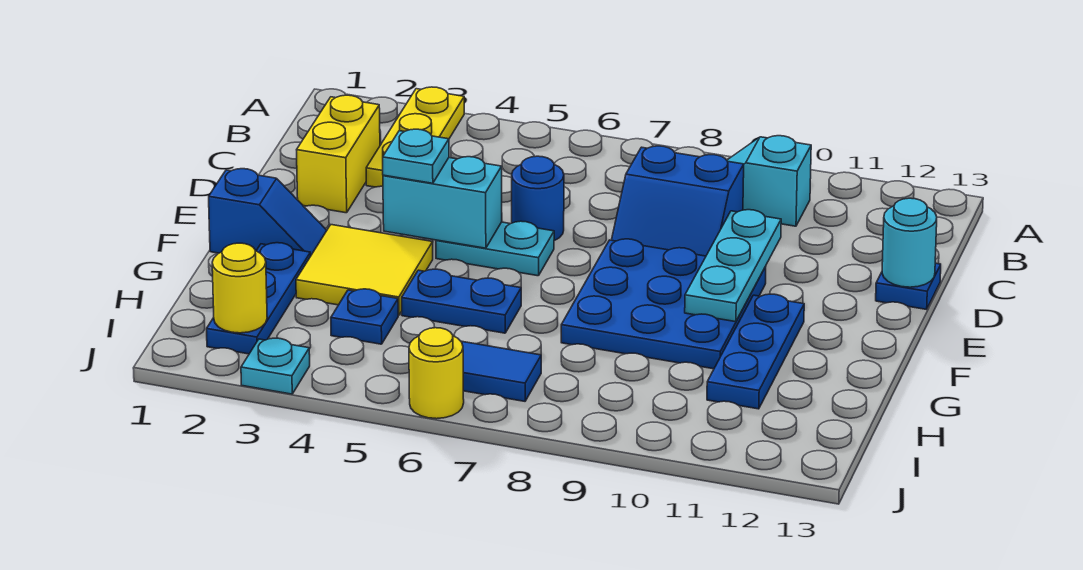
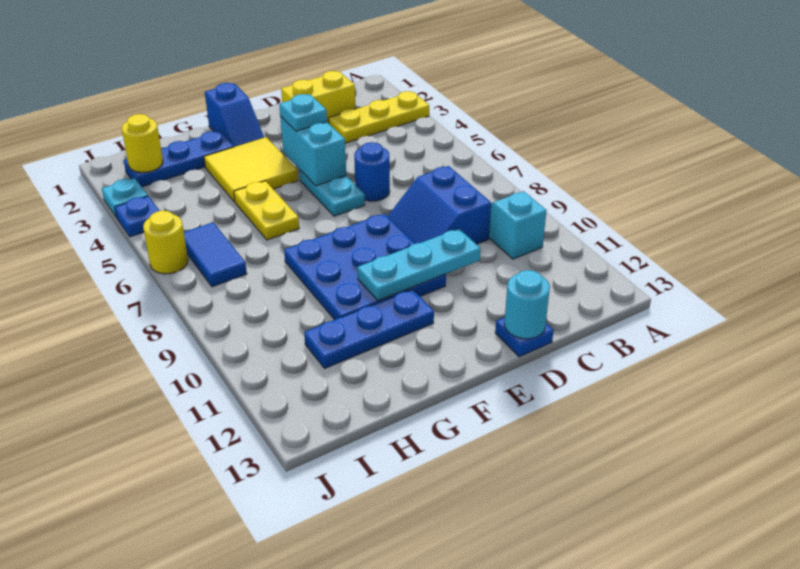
blue plate G5:G6 level 1 -> yellow plate G5:G6 level 1
blue plate H4 level 1 -> blue plate J4 level 1

